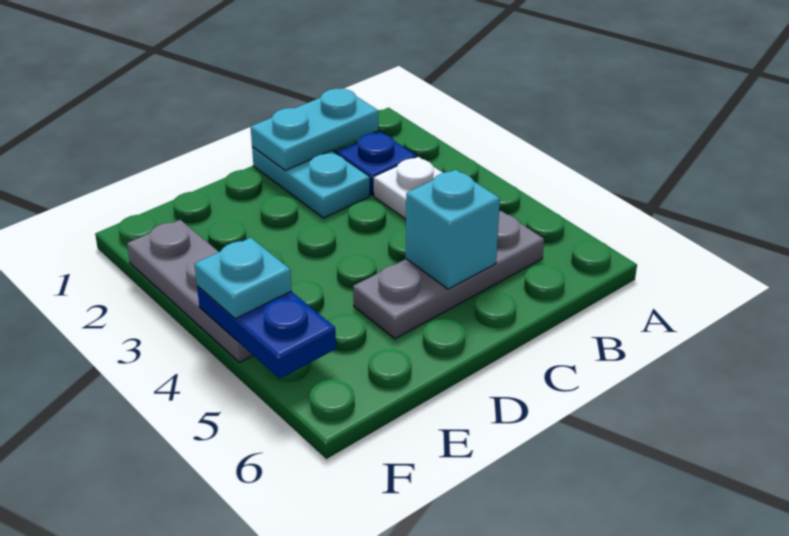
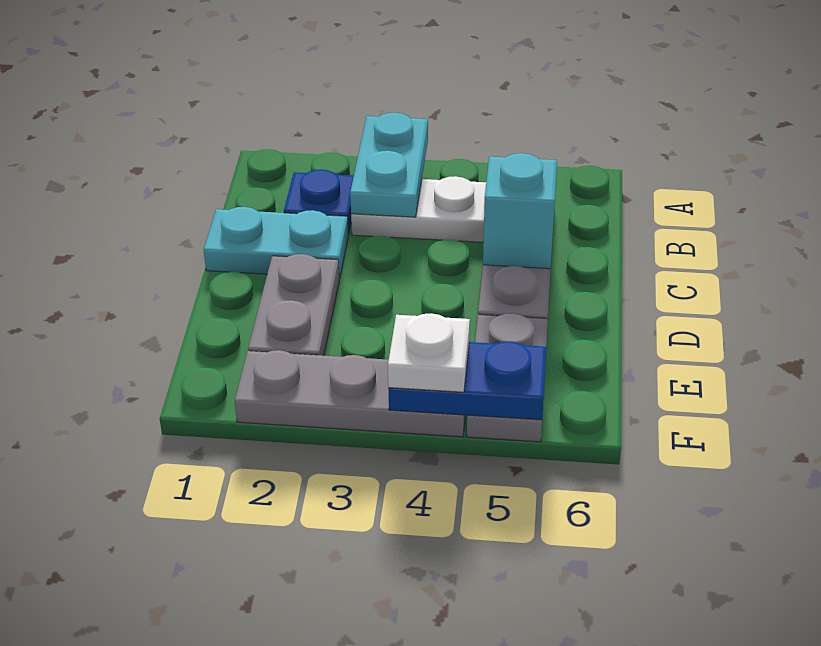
cyan plate B1:C1 level 2 -> cyan plate A3:B3 level 2
none -> grey plate D2:E2 level 1
none -> grey plate E5:F5 level 1
cyan plate F4 level 3 -> white plate F4 level 3

